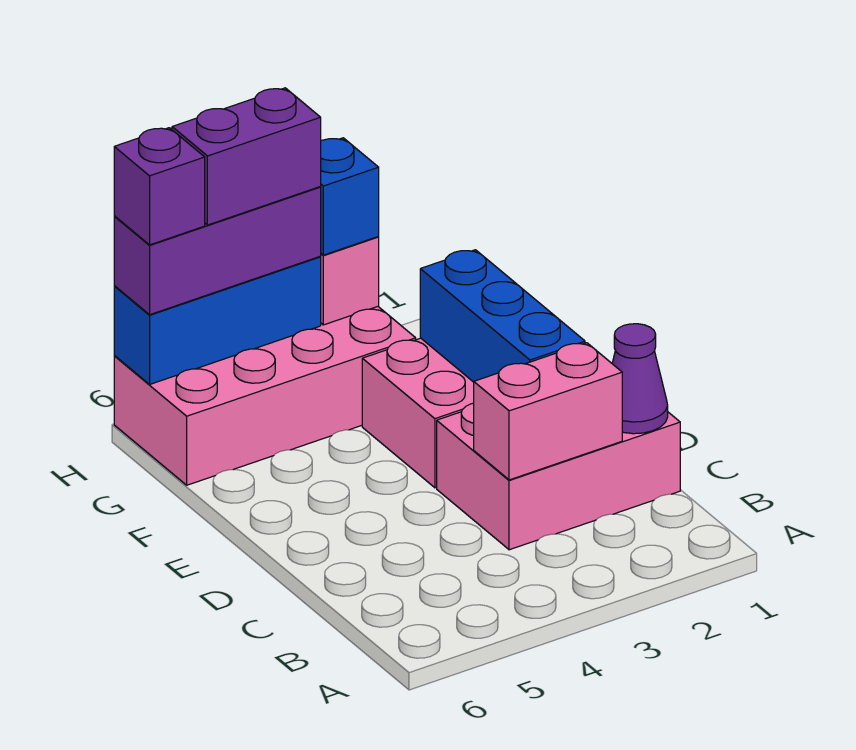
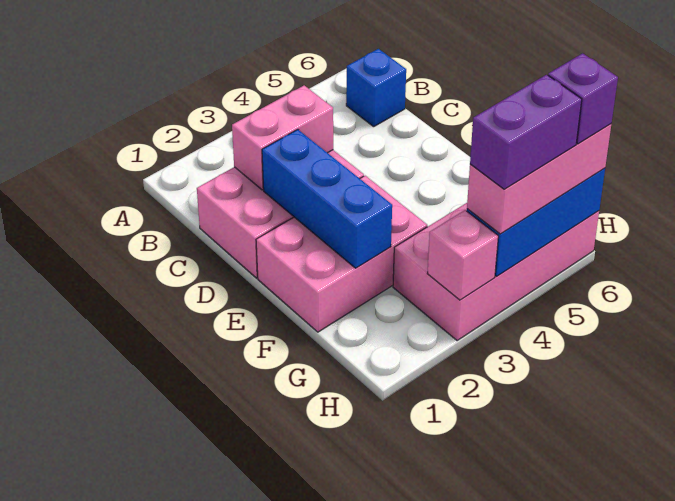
purple cone C1 level 2 -> none
blue brick H3 level 3 -> blue brick B6 level 1
purple brick H4:H6 level 3 -> pink brick H4:H6 level 3

